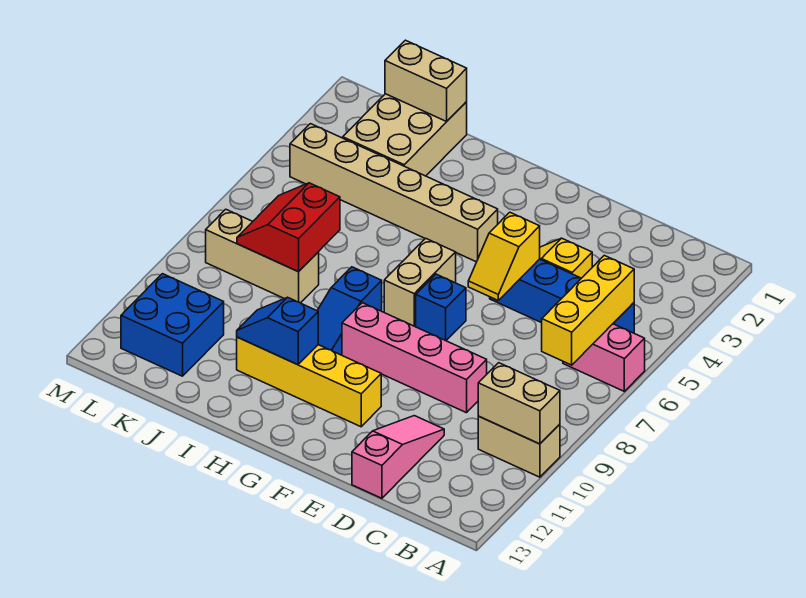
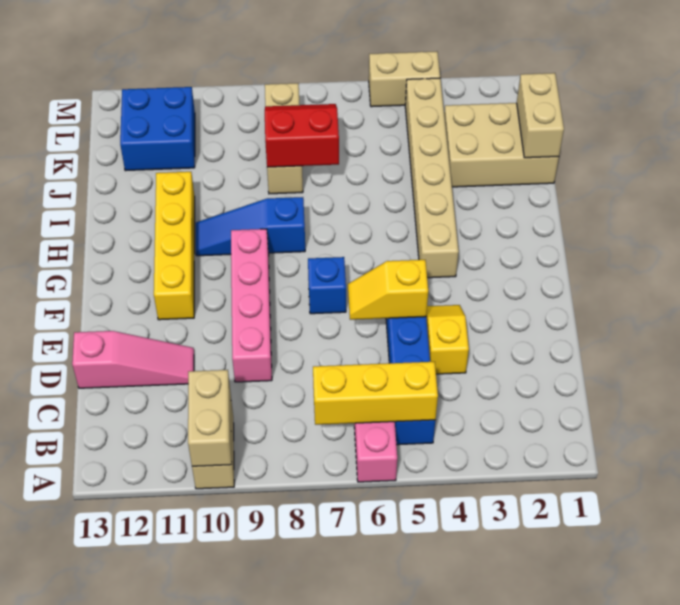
tan brick G6:G7 level 1 -> tan brick M4:M5 level 1
blue slope H11:I11 level 2 top H -> none

